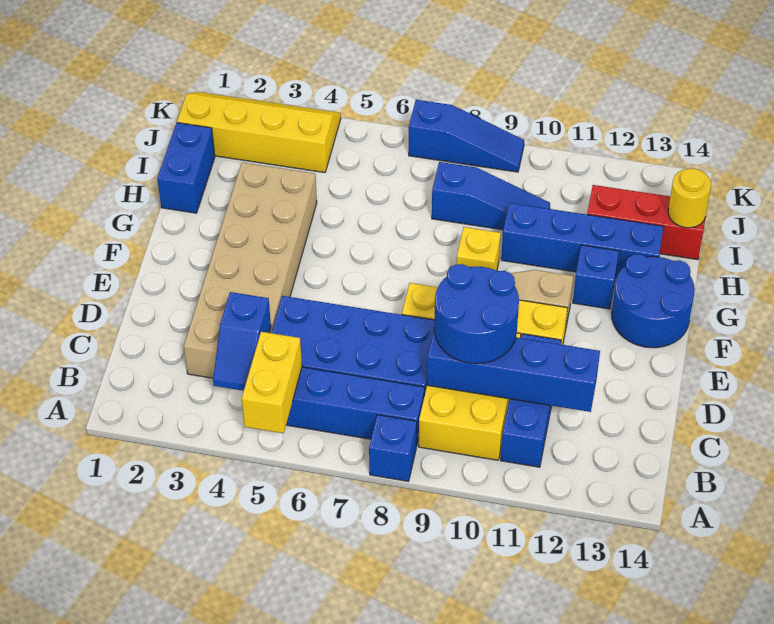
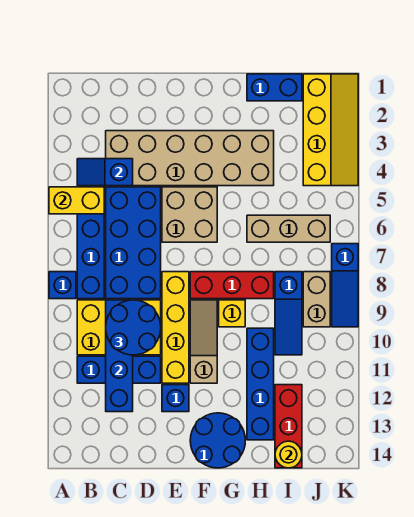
none -> tan brick E5:F6 level 1
none -> red brick F8:H8 level 1
blue brick G12 level 1 -> blue brick E12 level 1
none -> tan brick H6:J6 level 1
none -> tan brick J8:J9 level 1

